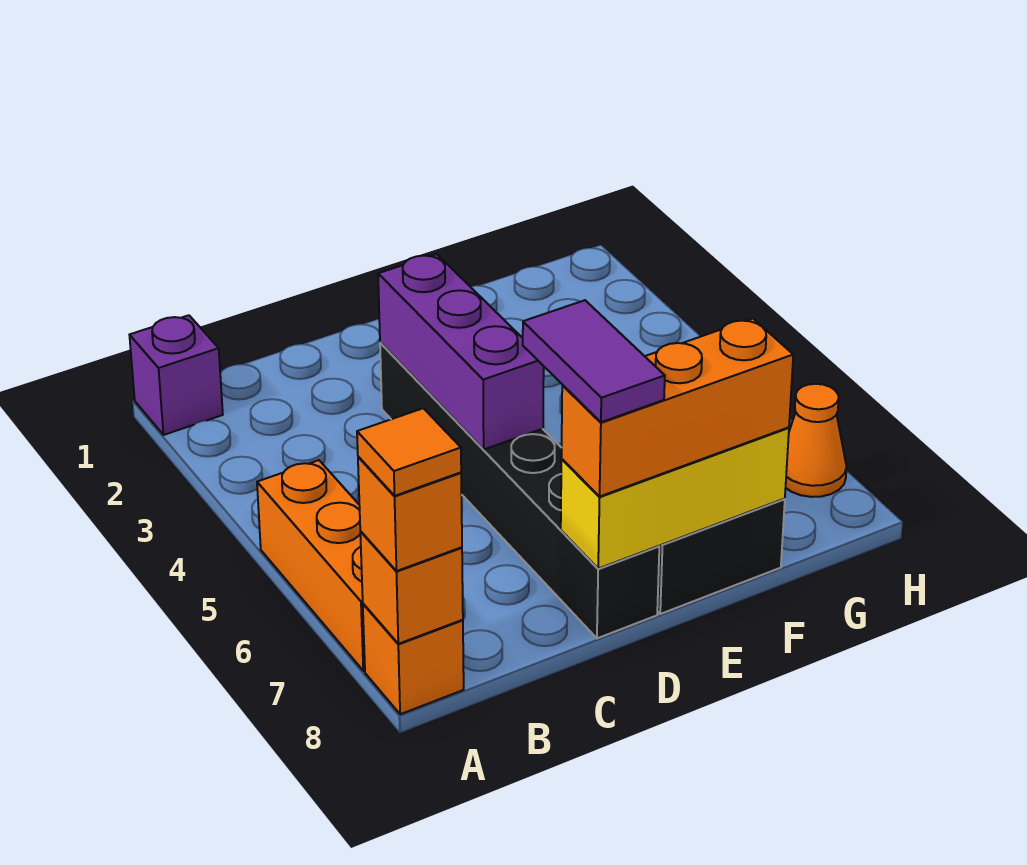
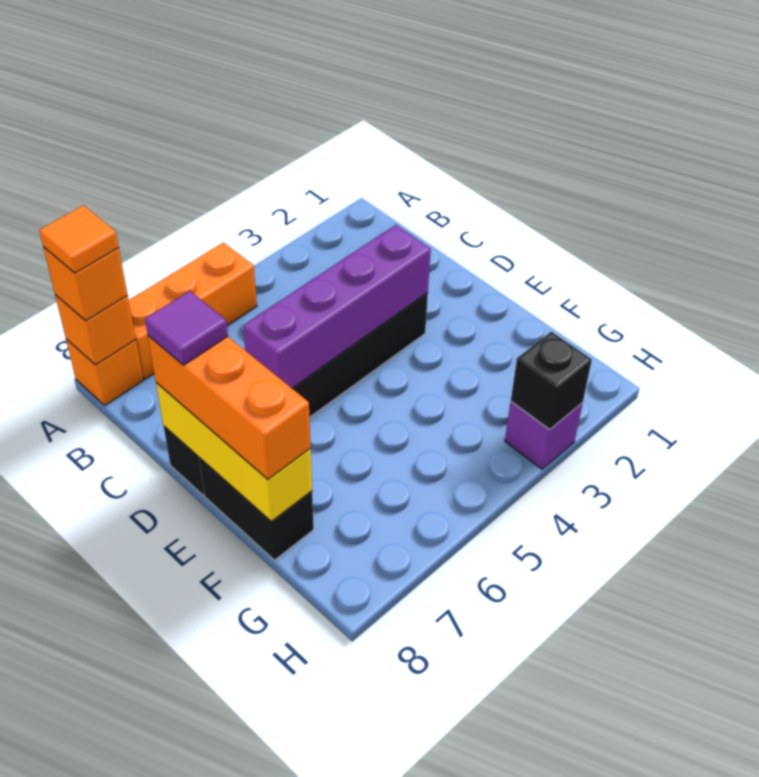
purple brick A1 level 1 -> purple brick H3 level 1
purple brick D3:D5 level 2 -> purple brick D3:D6 level 2
purple tile D7:D8 level 4 -> purple tile D8 level 4
none -> black brick H3 level 2
orange cone H7 level 1 -> none

